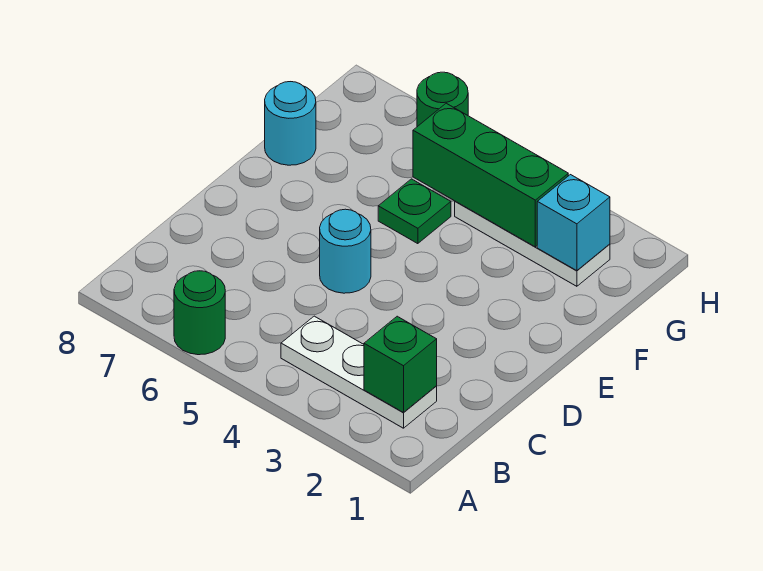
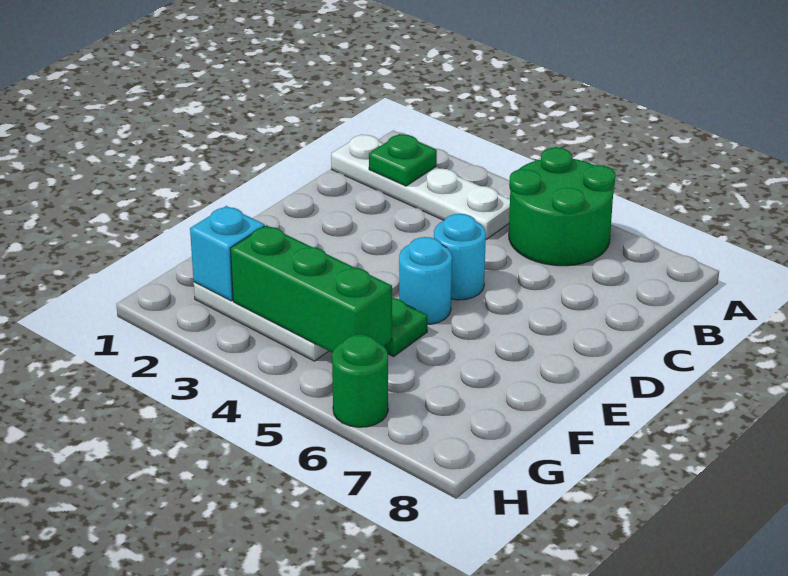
green round brick A6 level 1 -> green round brick A5:B6 level 1
white plate B2:B4 level 1 -> white plate B1:B4 level 1
green brick B2 level 2 -> green plate B2 level 2
cyan round brick F8 level 1 -> cyan round brick E5 level 1

